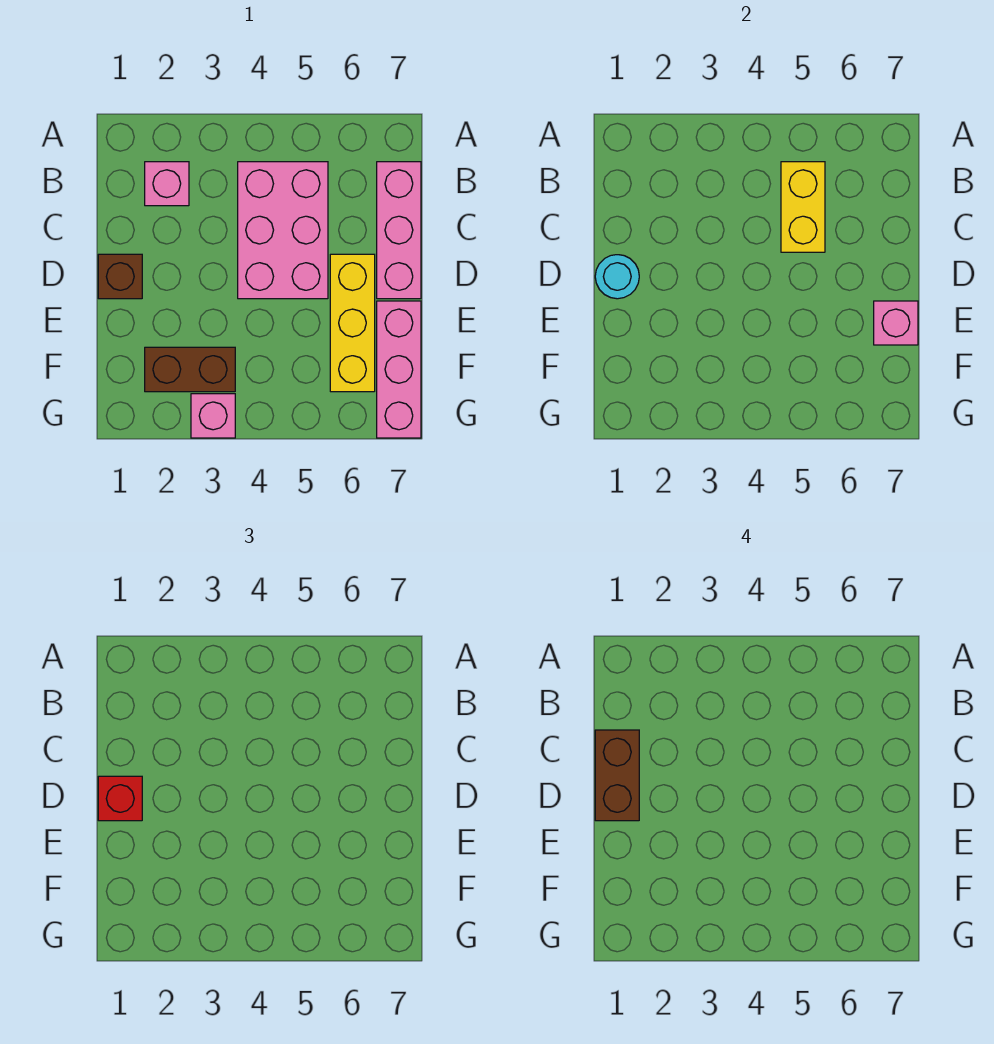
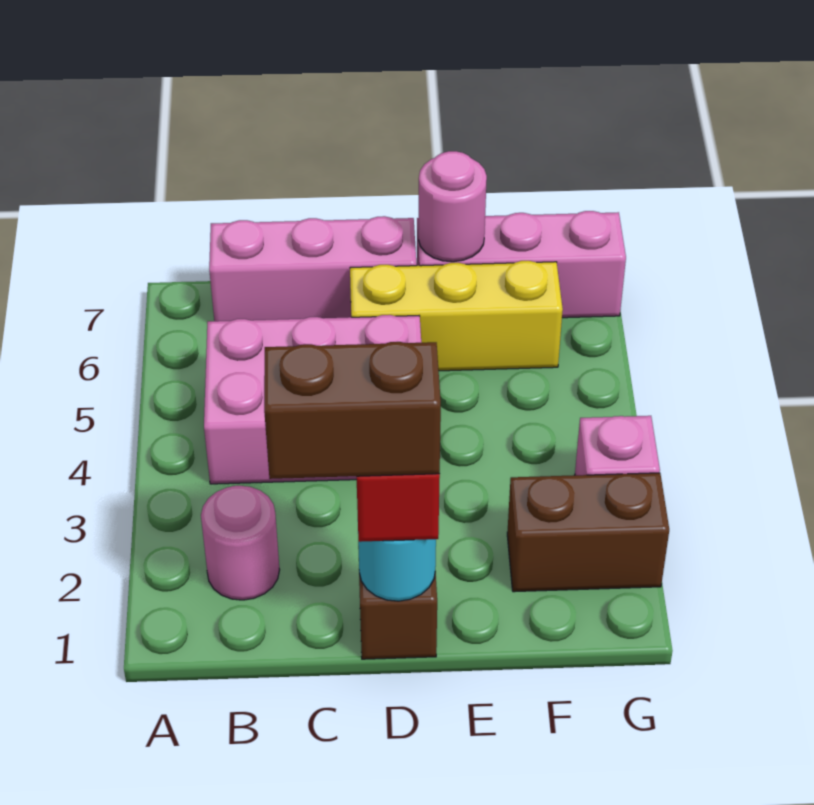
pink brick B2 level 1 -> pink round brick B2 level 1
yellow brick B5:C5 level 2 -> none
pink brick E7 level 2 -> pink round brick E7 level 2
brown brick F2:F3 level 1 -> brown brick F2:G2 level 1

